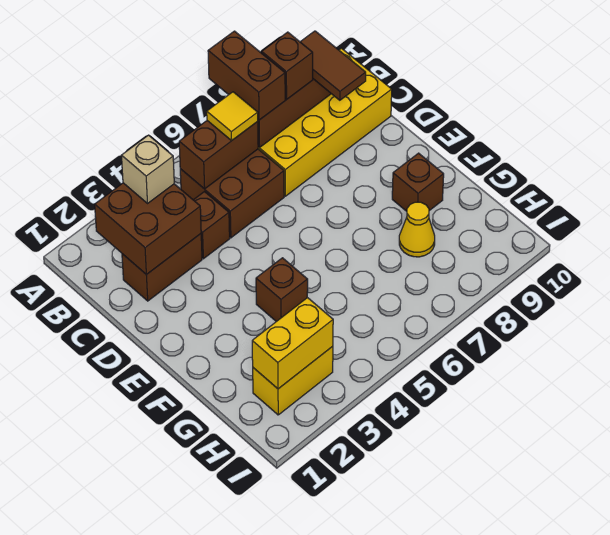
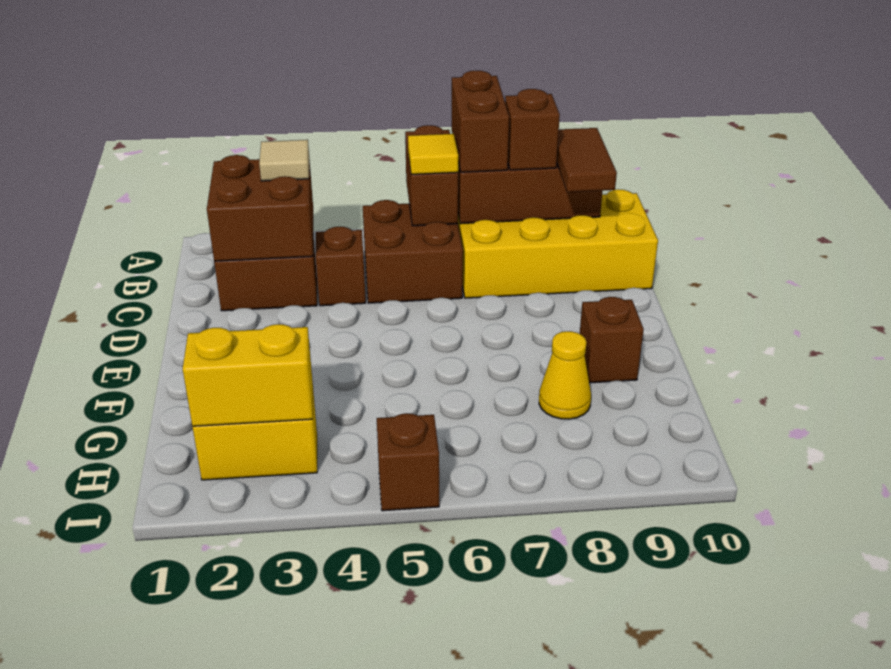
tan brick B3 level 3 -> tan tile B3 level 3
brown brick B5:B6 level 2 -> brown brick A6:B6 level 2
brown brick F4 level 1 -> brown brick I5 level 1

